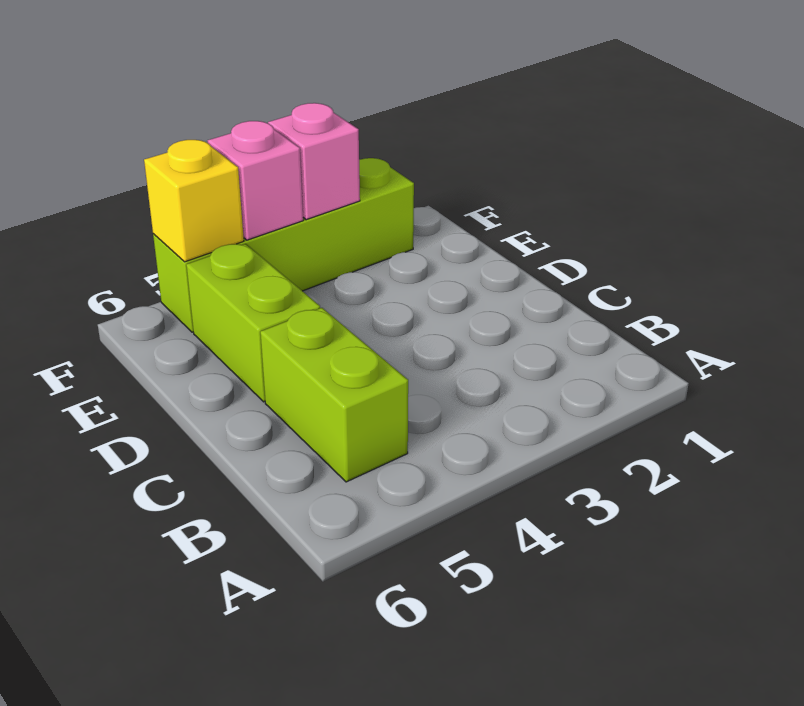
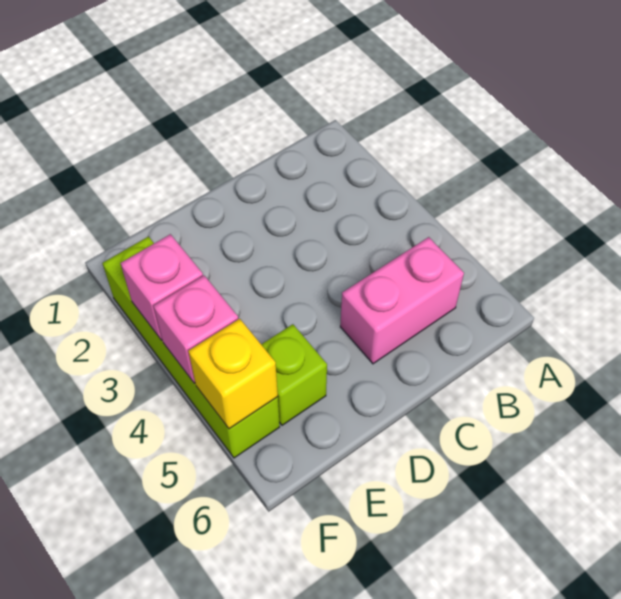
lime brick B5:C5 level 1 -> pink brick B5:C5 level 1
lime brick D5:E5 level 1 -> lime brick E5 level 1

